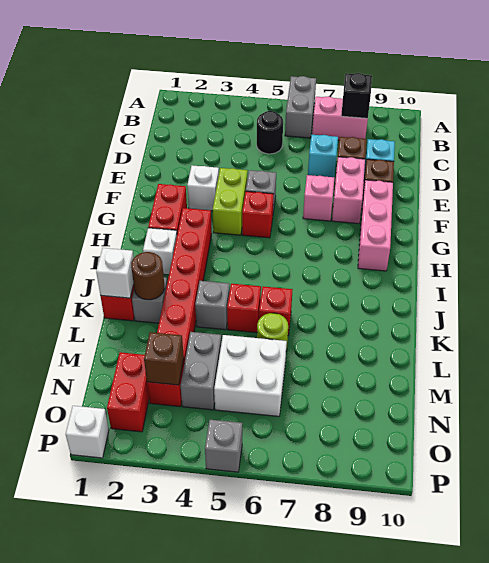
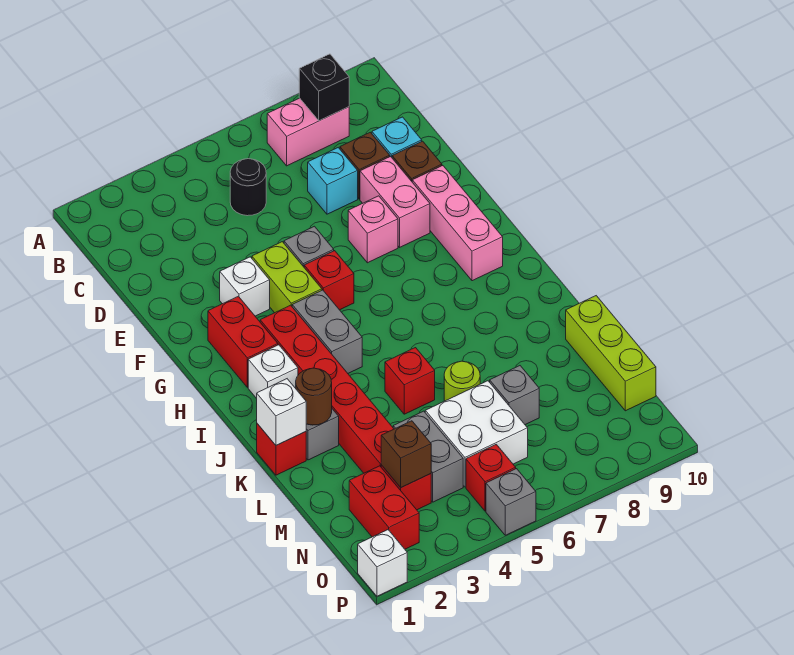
grey brick A6:B6 level 1 -> grey brick H4:I4 level 1
grey brick K4 level 1 -> grey brick M7 level 1
red brick K6 level 1 -> red brick O5 level 1
none -> lime brick L10:N10 level 1

